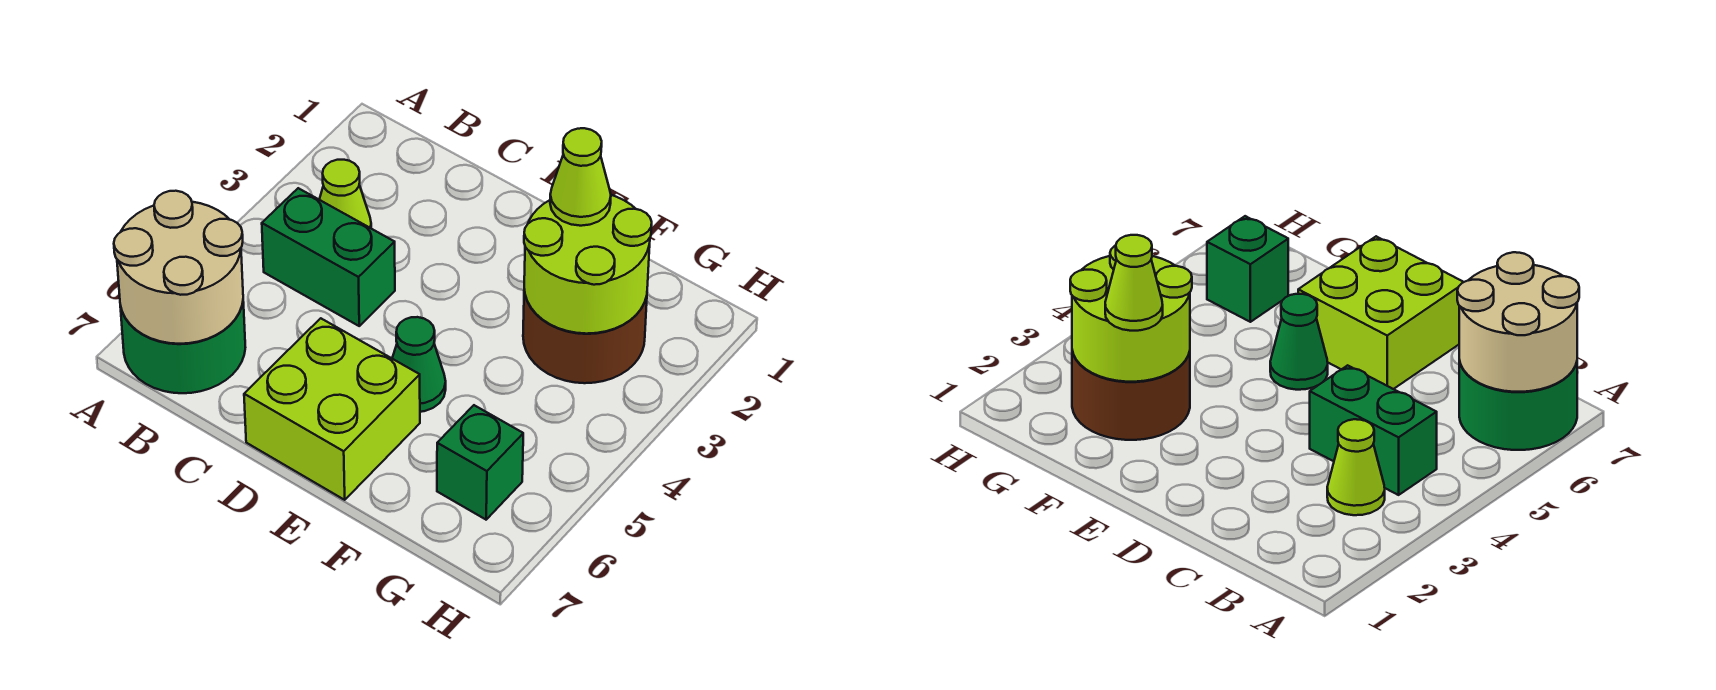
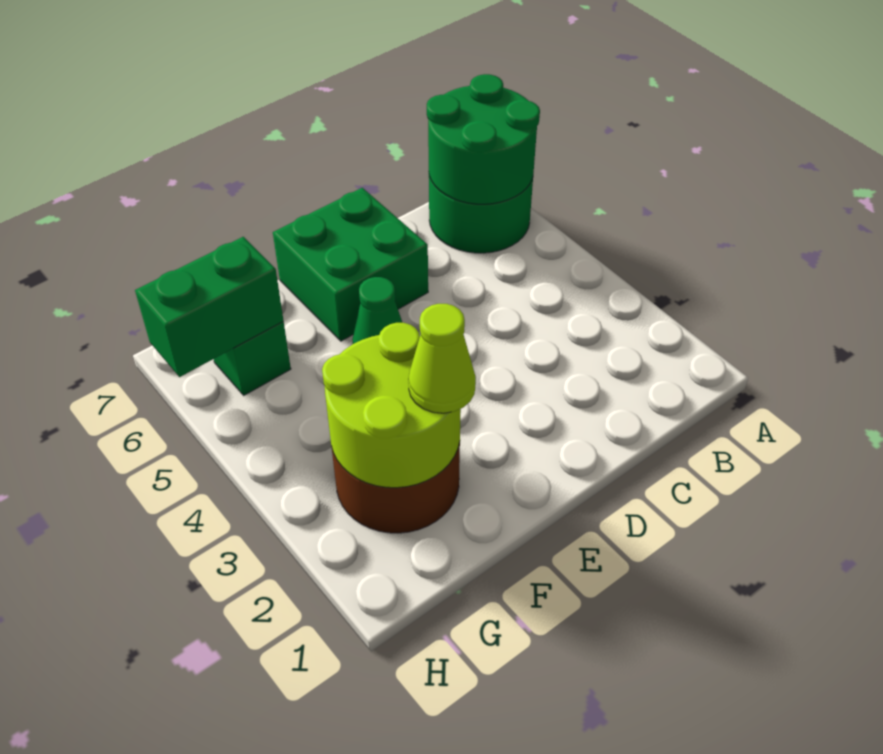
tan round brick A6:B7 level 2 -> green round brick A6:B7 level 2
lime cone B3 level 1 -> none
green brick B4:C4 level 1 -> green brick G6:H6 level 2
lime brick D6:E7 level 1 -> green brick D6:E7 level 1

